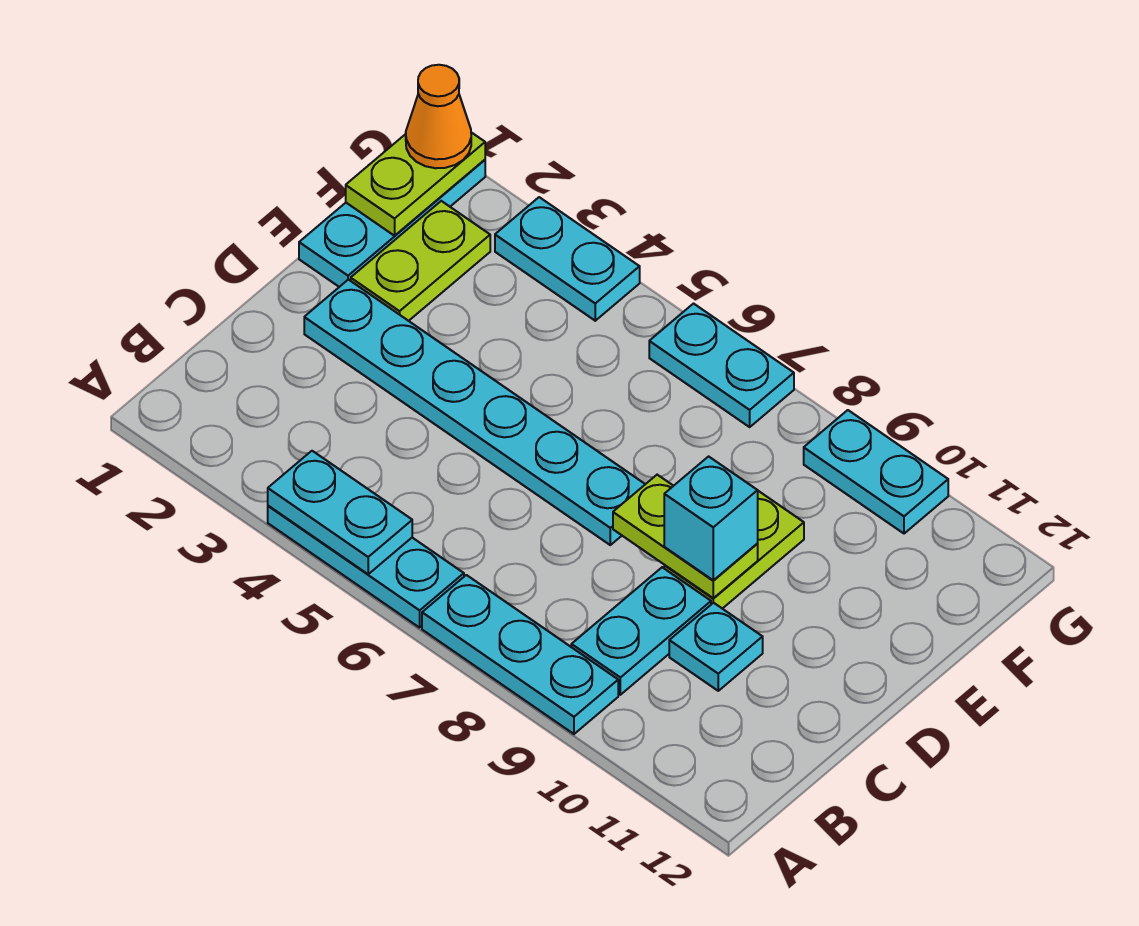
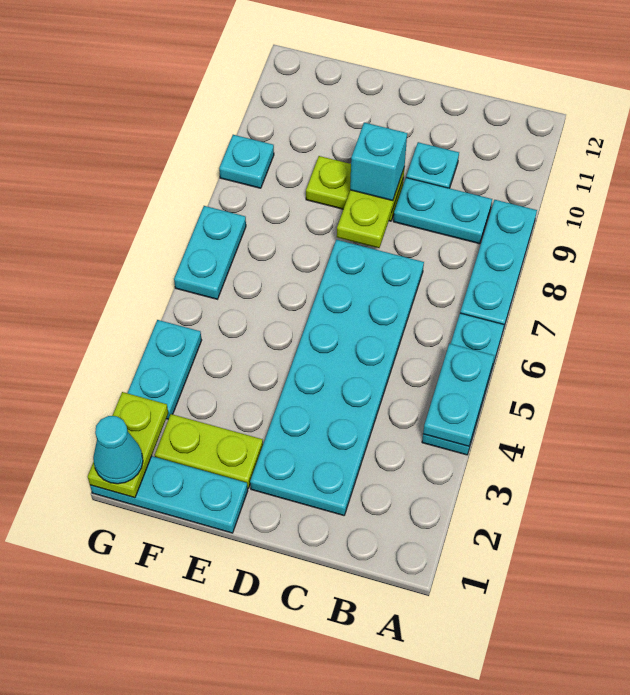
cyan plate D2:D7 level 1 -> cyan plate C2:D7 level 1
lime plate F1:G1 level 2 -> lime plate G1:G2 level 2
orange cone G1 level 3 -> cyan cone G1 level 3
cyan plate G9:G10 level 1 -> cyan plate G9 level 1

